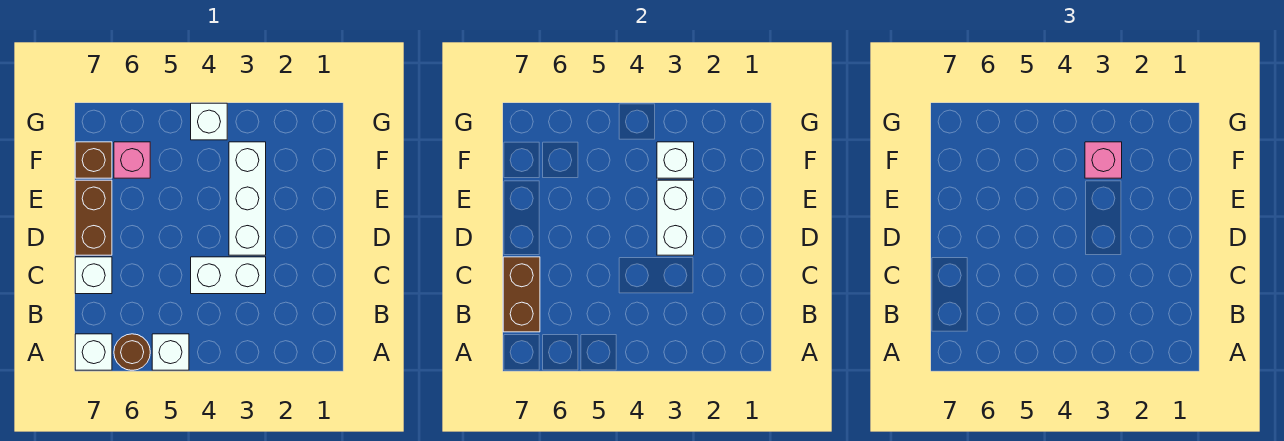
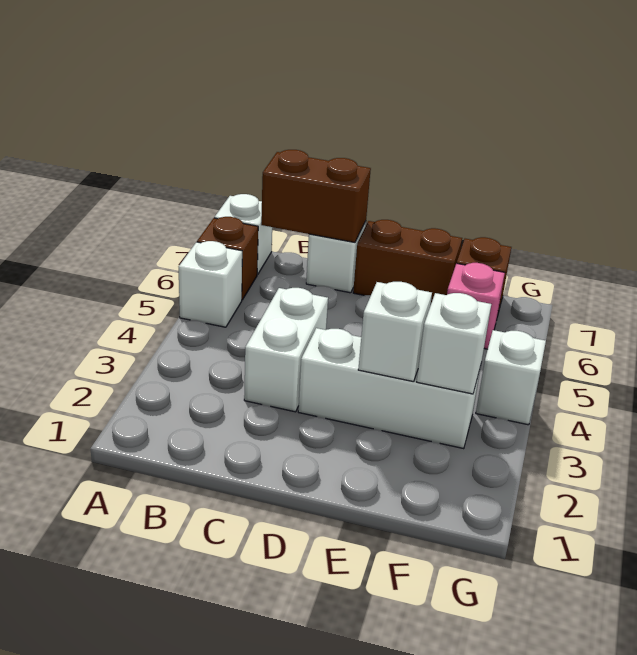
brown round brick A6 level 1 -> brown brick A6 level 1
white brick D3:E3 level 2 -> white brick E3 level 2
pink brick F3 level 3 -> none

